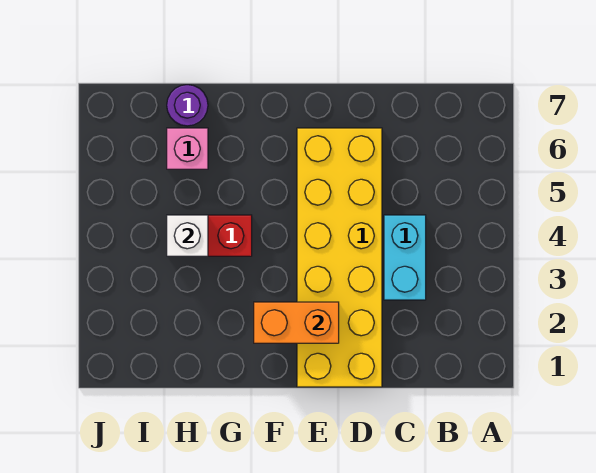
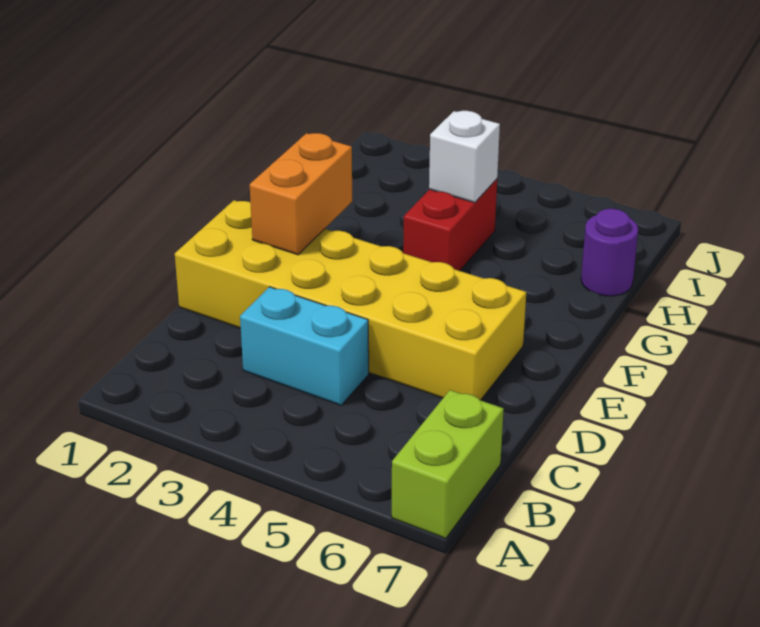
none -> lime brick A7:B7 level 1
pink brick H6 level 1 -> none

